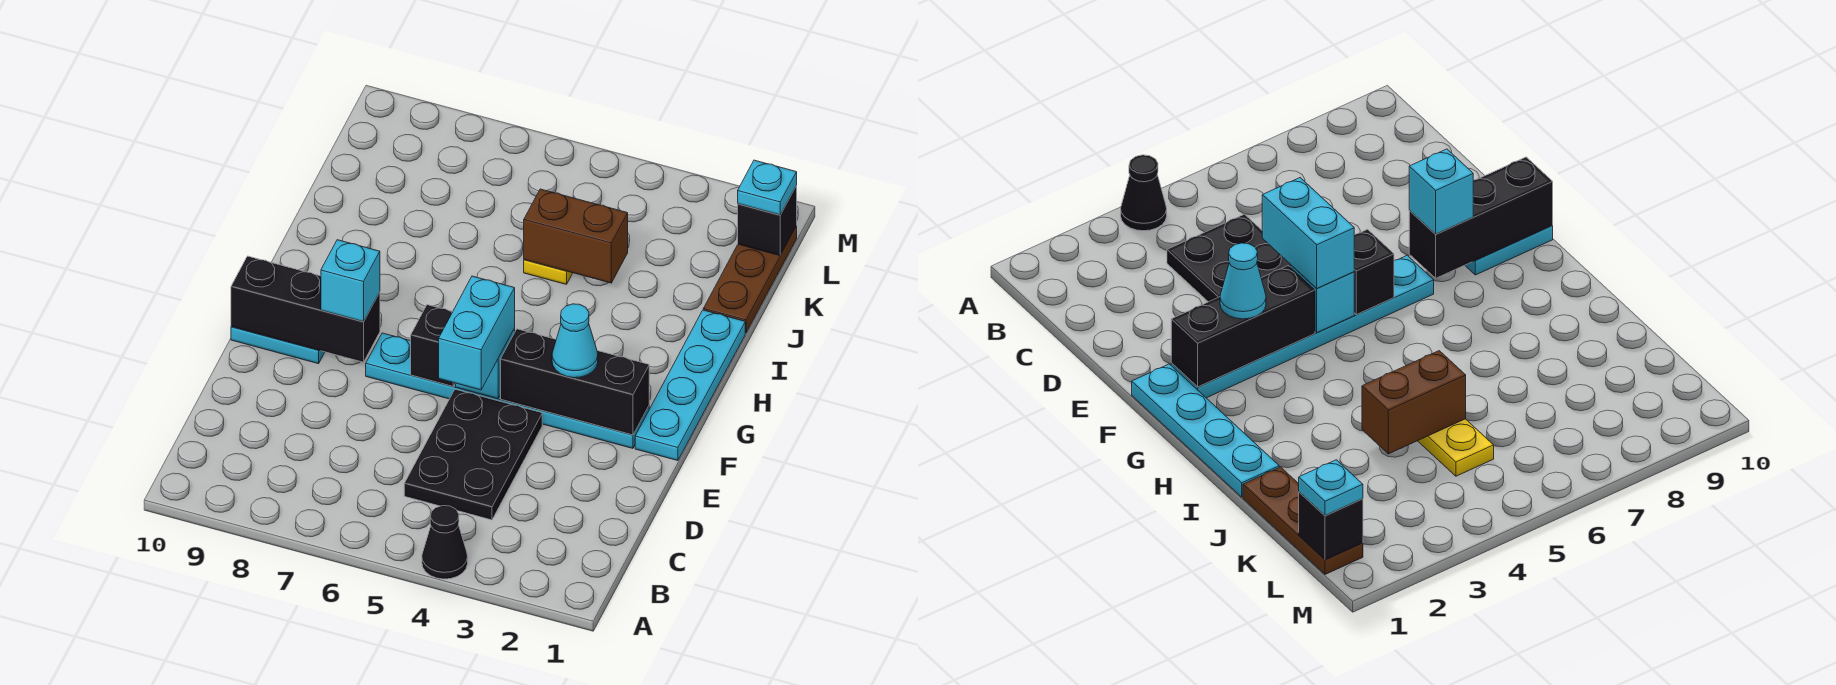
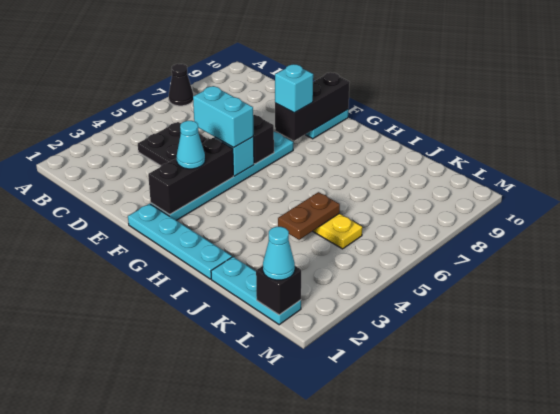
black cone A4 level 1 -> black cone A7 level 1
brown plate J1:L1 level 1 -> cyan plate J1:L1 level 1
brown brick J4:J5 level 2 -> brown plate J4:J5 level 2
cyan plate L1 level 3 -> cyan cone L1 level 3

